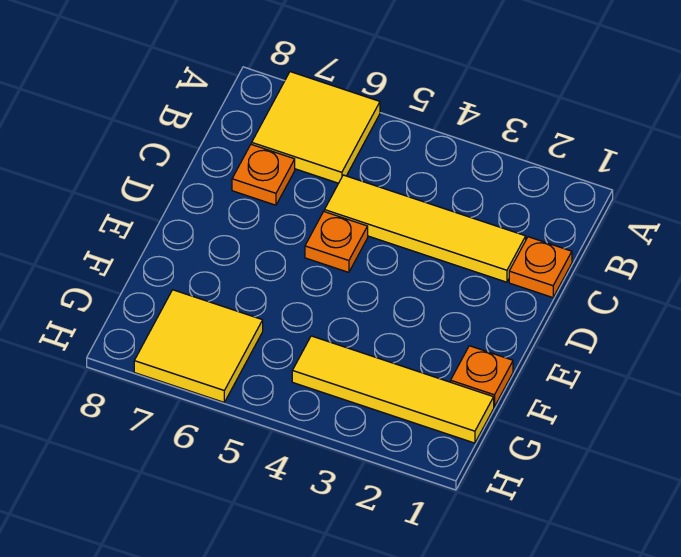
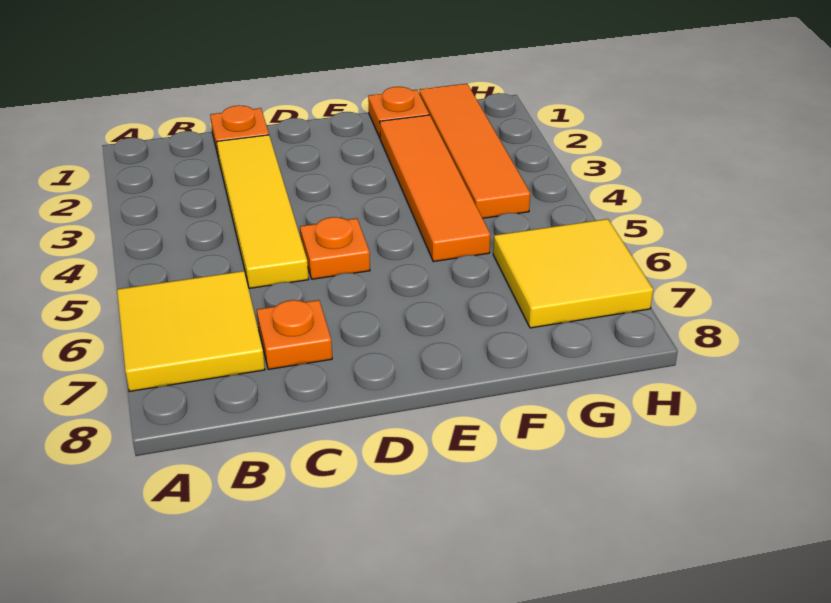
none -> orange tile F2:F5 level 1
yellow tile G1:G4 level 1 -> orange tile G1:G4 level 1

